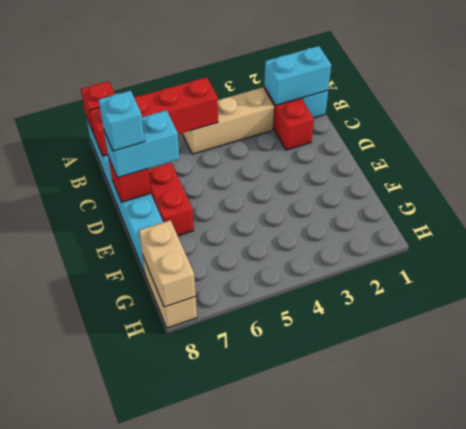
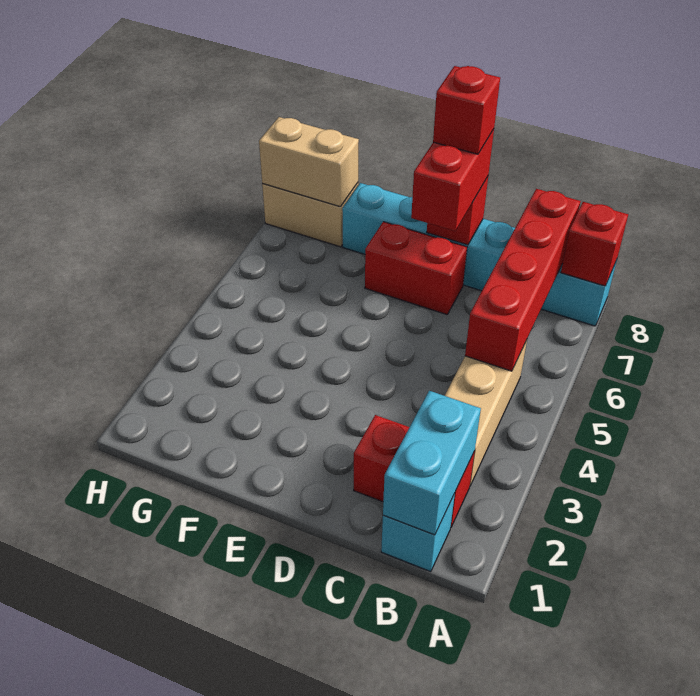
cyan brick D7:D8 level 3 -> red brick D7:D8 level 3
cyan brick D8 level 4 -> red brick D8 level 4

